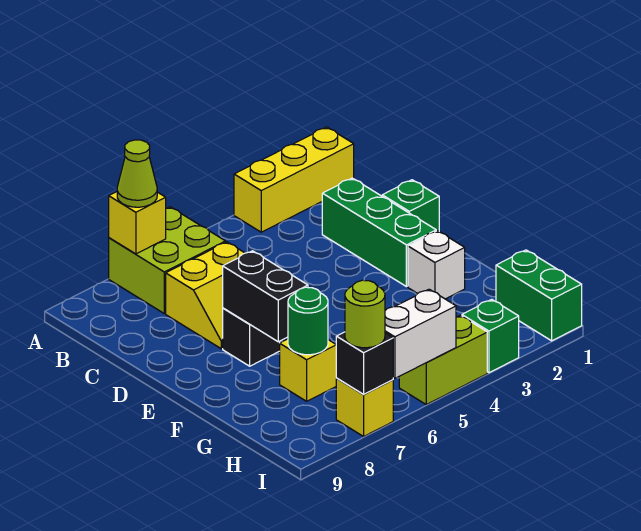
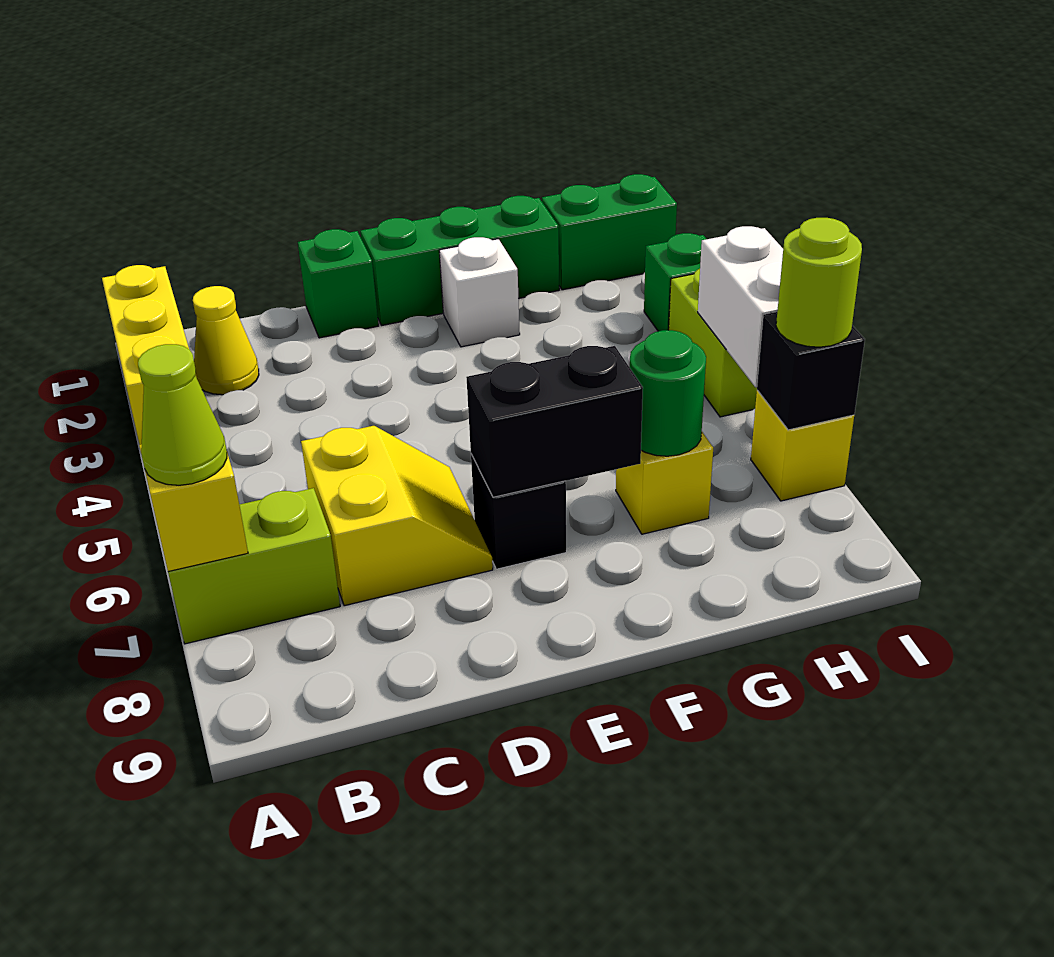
lime brick A6:B7 level 1 -> lime brick A7:B7 level 1
none -> yellow cone B2 level 1
green brick C2:E2 level 1 -> green brick E1:G1 level 1

